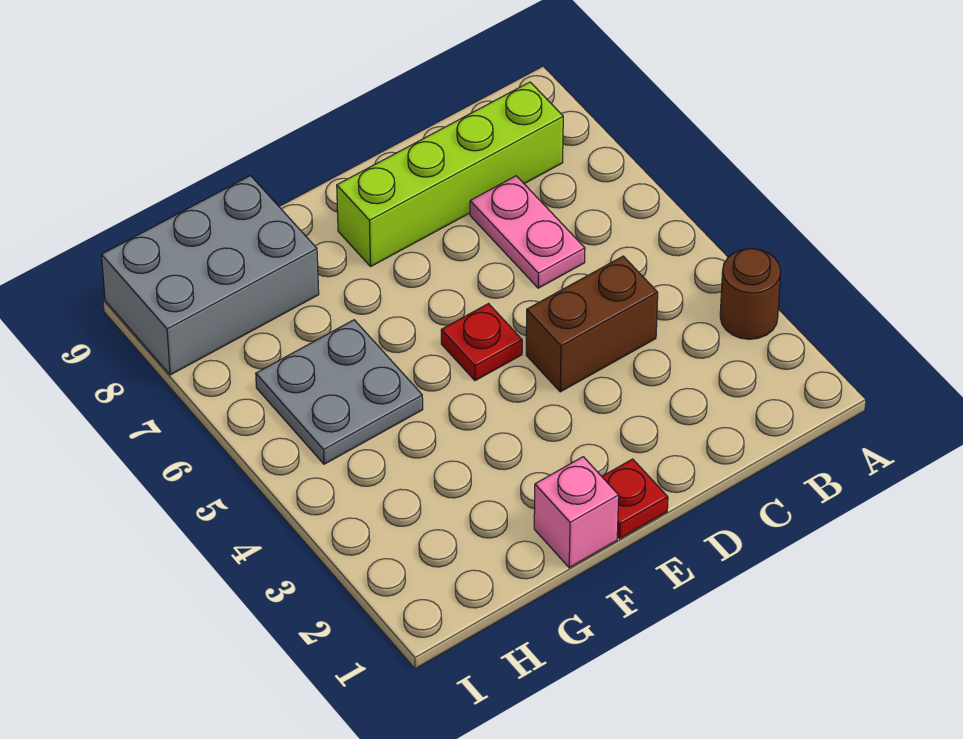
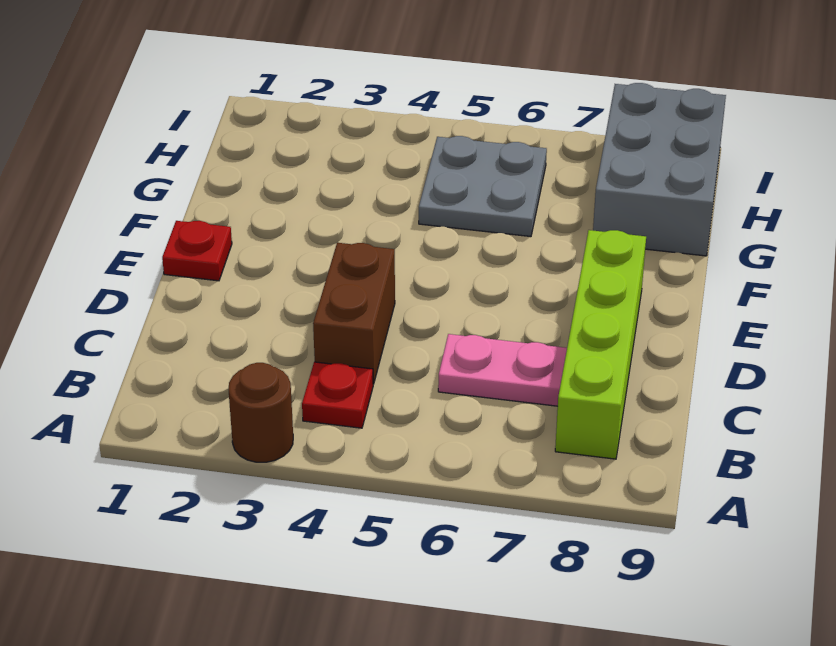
red plate E5 level 1 -> red plate B4 level 1
pink brick F1 level 1 -> none

